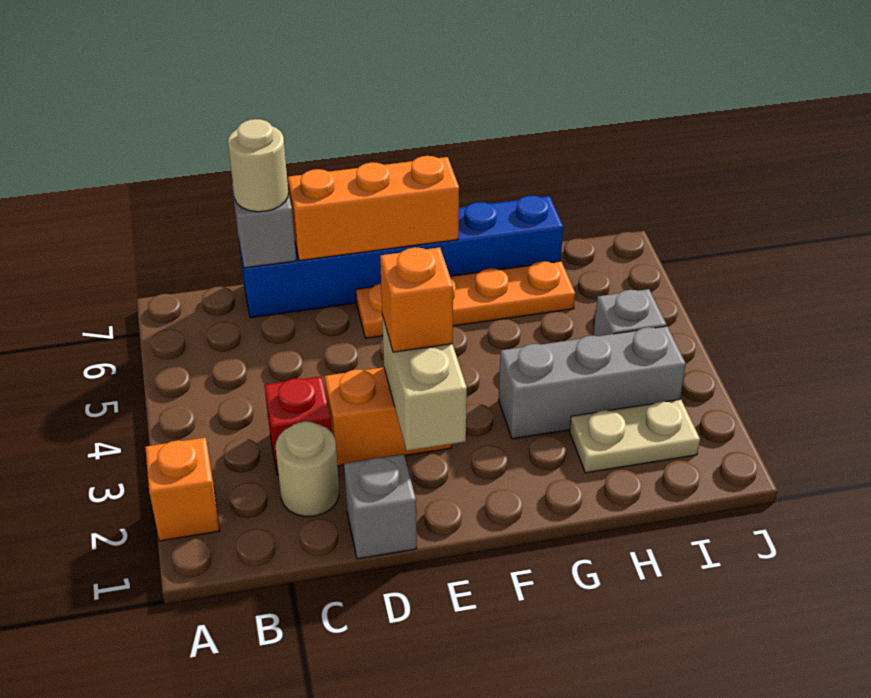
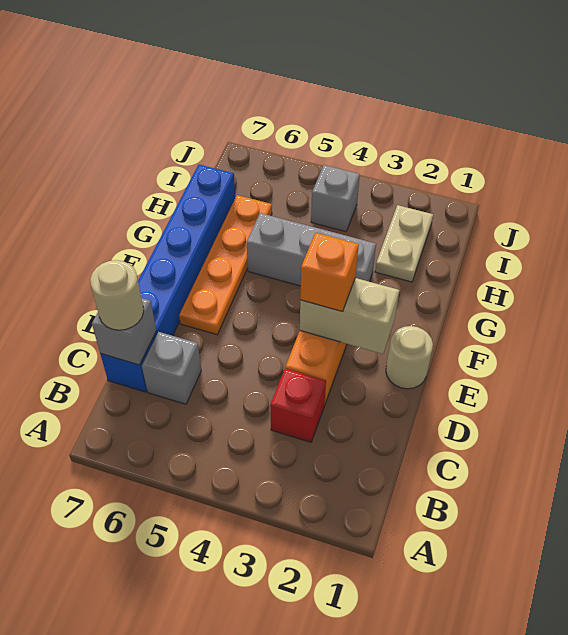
orange brick A2 level 1 -> none
tan round brick C2 level 1 -> tan round brick E1 level 1
grey brick D1 level 1 -> grey brick C6 level 1
orange brick D7:F7 level 2 -> none
grey brick G3:I3 level 1 -> grey brick G3:G5 level 1

